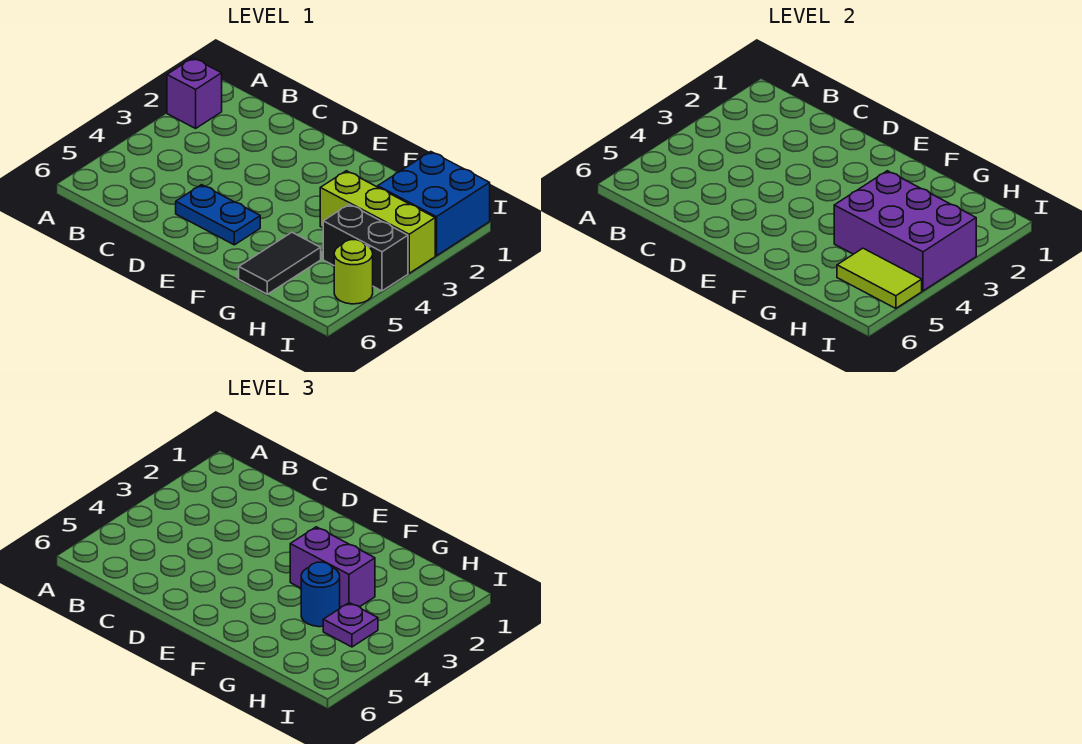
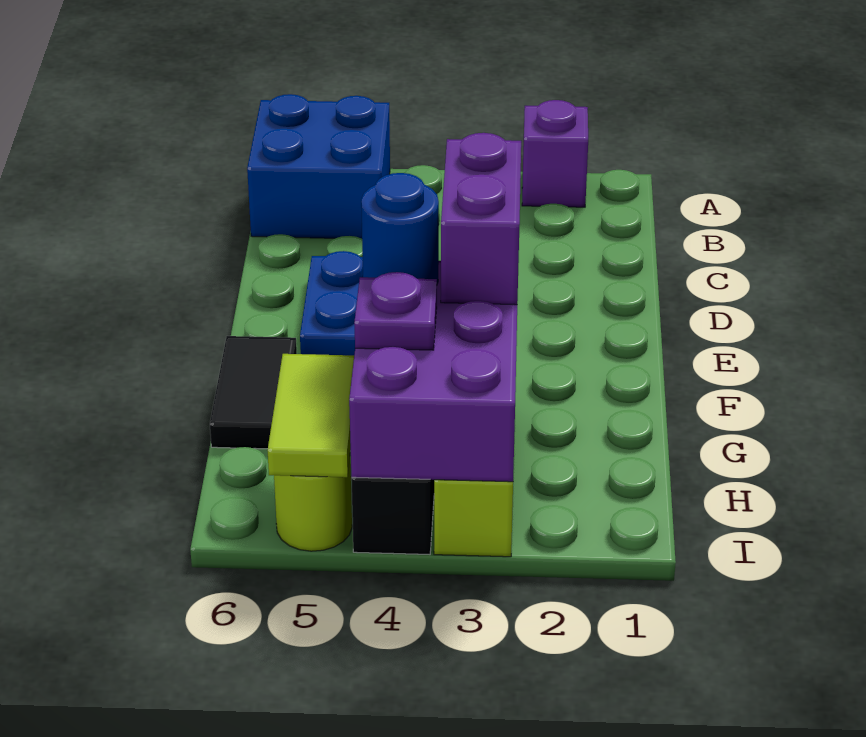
black tile G5:G6 level 1 -> black tile F6:G6 level 1
blue brick H1:I2 level 1 -> blue brick A5:B6 level 1

